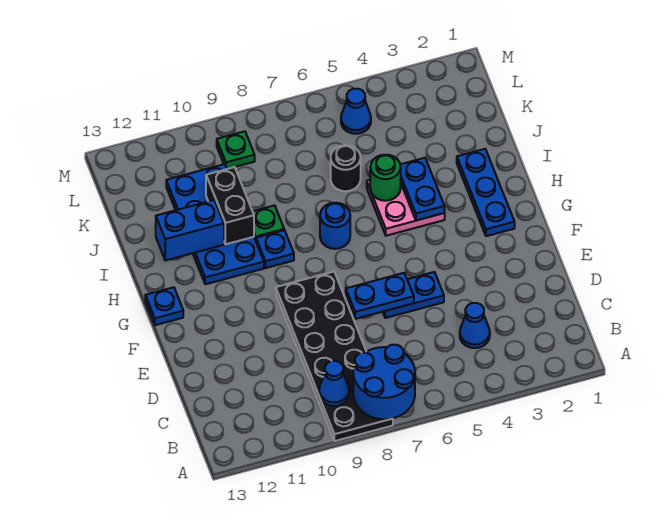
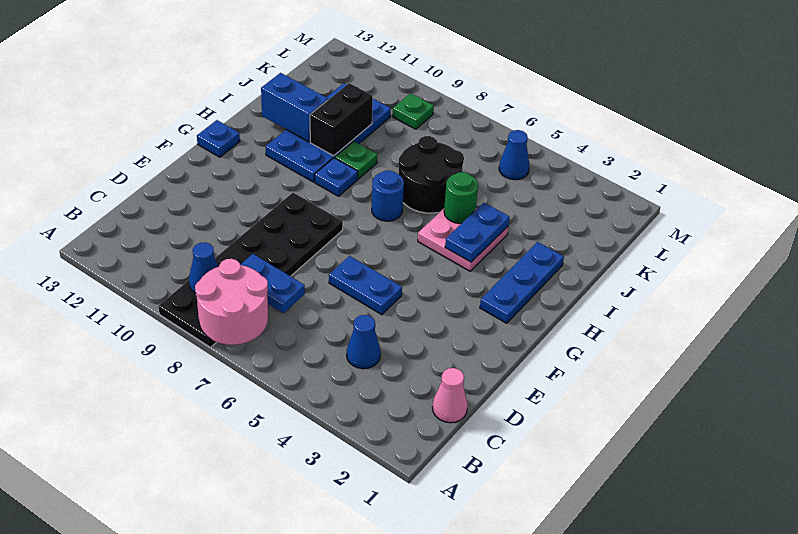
blue round brick A7:B8 level 2 -> pink round brick A7:B8 level 2
none -> pink cone C1 level 1
blue plate E6:E7 level 2 -> blue plate C7:C8 level 2
black round brick J6 level 1 -> black round brick I6:J7 level 1

